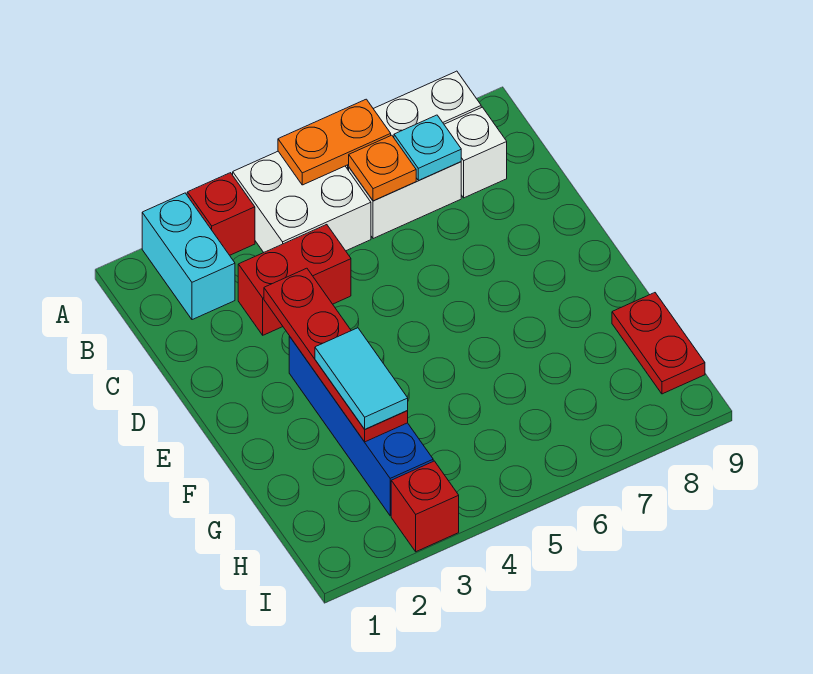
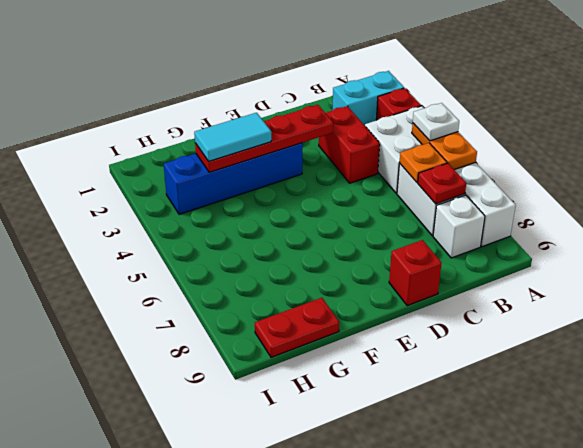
none -> white plate A5 level 3
cyan plate B7 level 2 -> red plate B7 level 2
red brick I3 level 1 -> red brick D9 level 1

